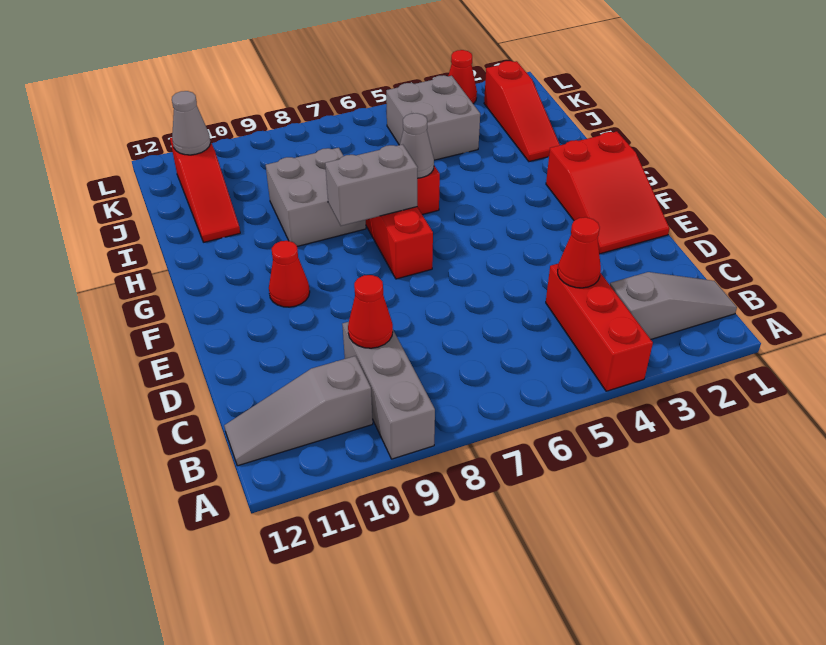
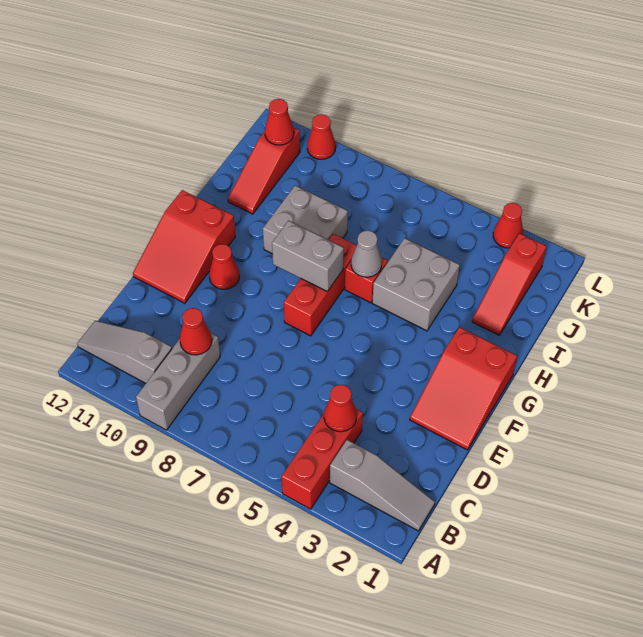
none -> red slope E11:G12 level 1 top G
grey brick J4:K5 level 1 -> grey brick H4:I5 level 1
grey cone K11 level 2 -> red cone K11 level 2
none -> red cone L10 level 1

